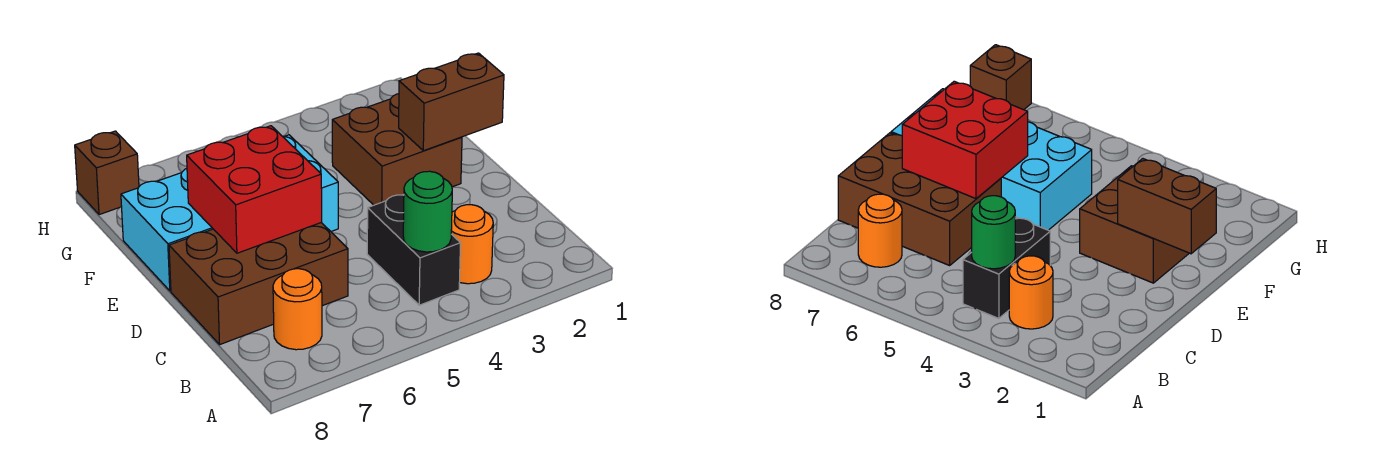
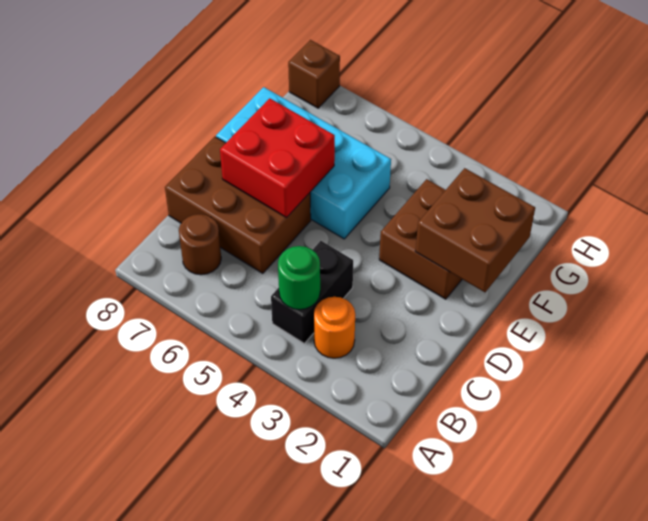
orange round brick B7 level 1 -> brown round brick B7 level 1
brown brick E1:E2 level 2 -> brown brick E1:F2 level 2

